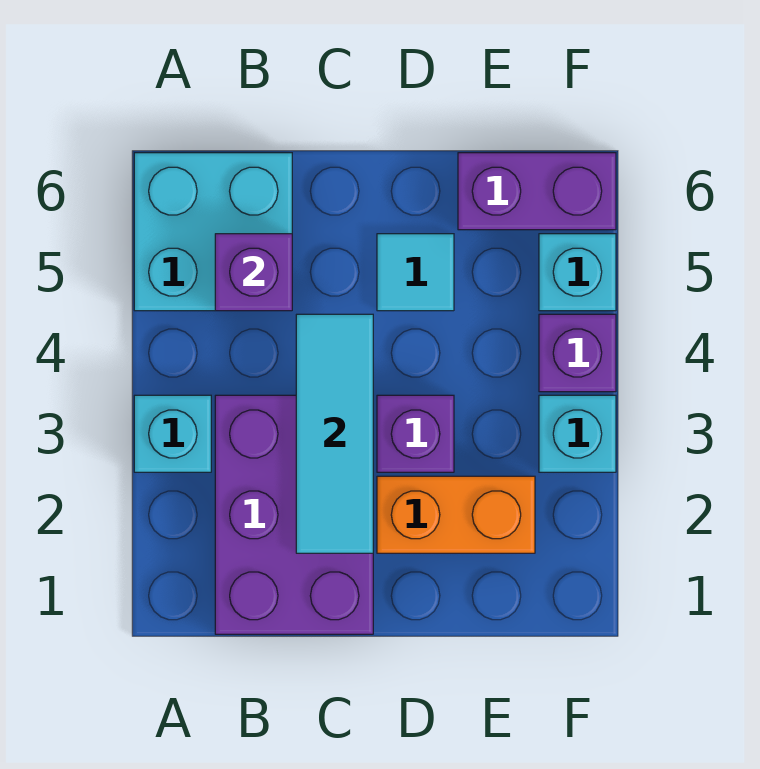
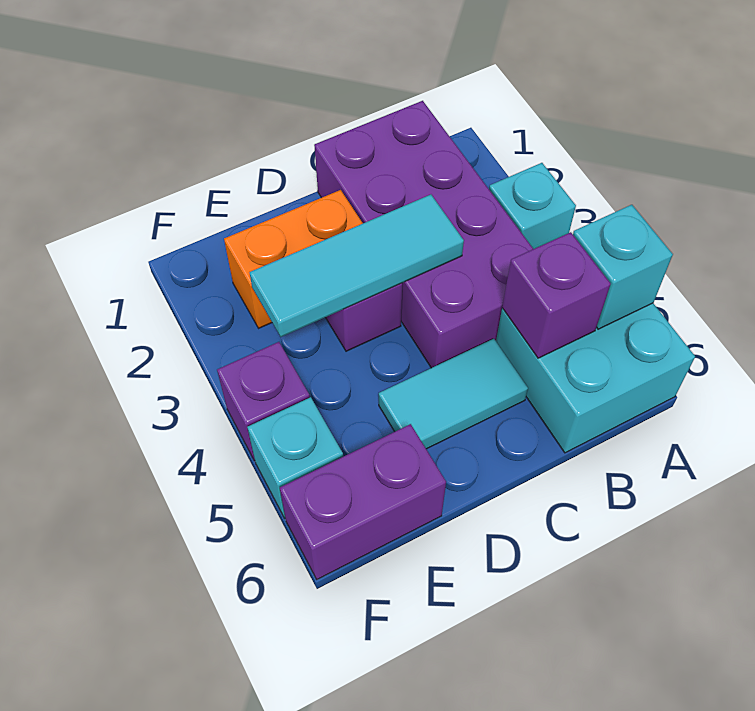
purple brick B1:C3 level 1 -> purple brick B1:C4 level 1
cyan tile C2:C4 level 2 -> cyan tile C3:E3 level 2
cyan tile D5 level 1 -> cyan tile C5:D5 level 1
cyan brick F3 level 1 -> cyan brick A5 level 2

